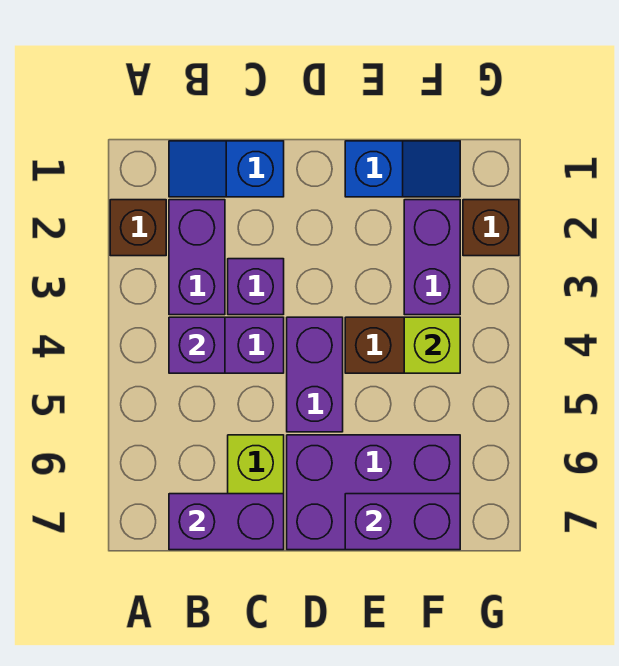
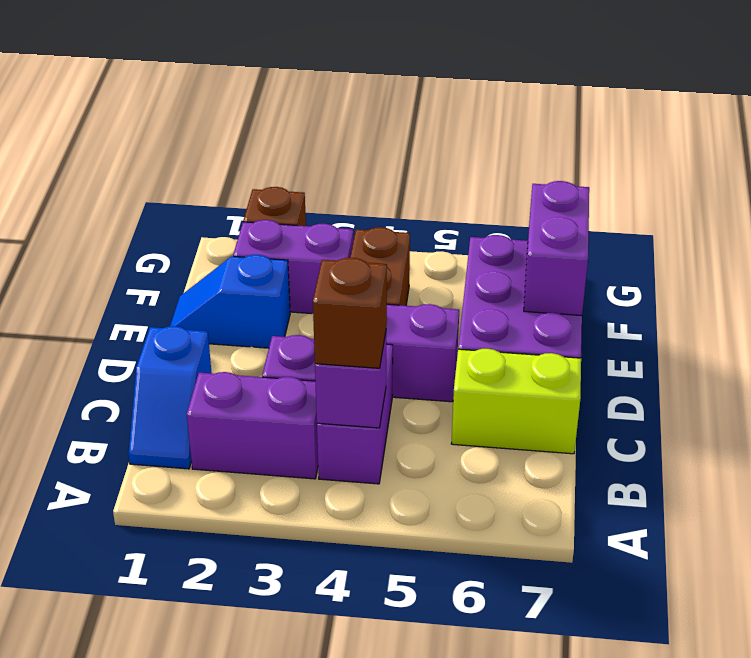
brown brick A2 level 1 -> brown brick B4 level 3
purple brick B7:C7 level 2 -> none
blue slope E1:F1 level 1 top E -> blue slope E1:E2 level 1 top 2
lime brick F4 level 2 -> none

